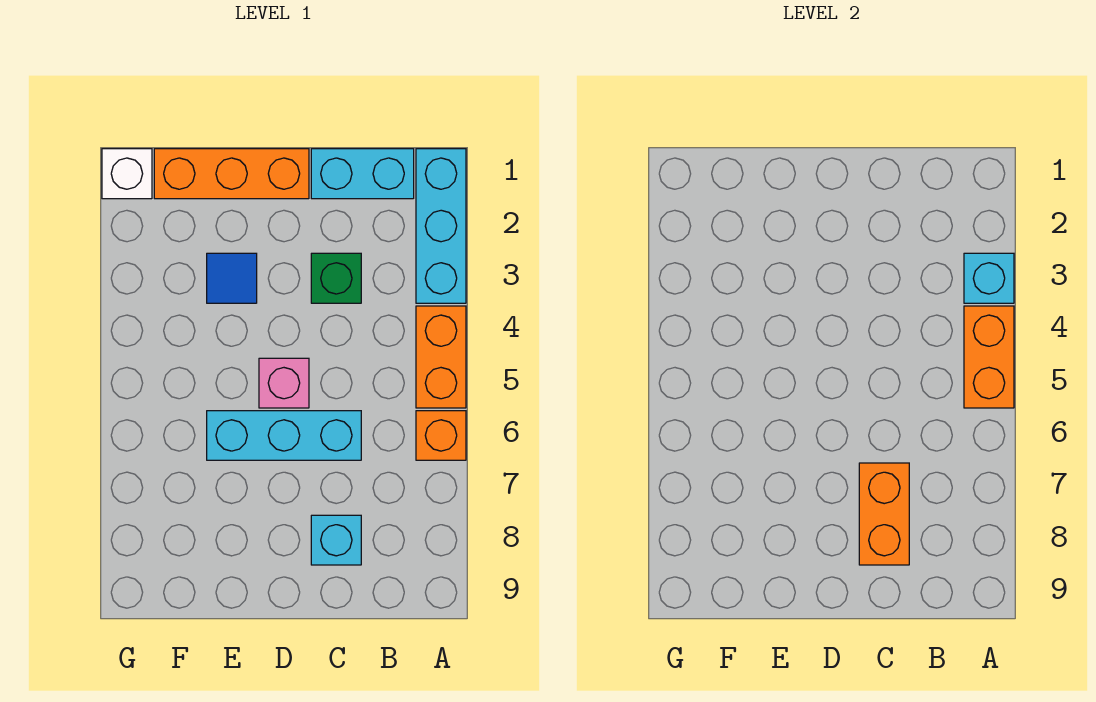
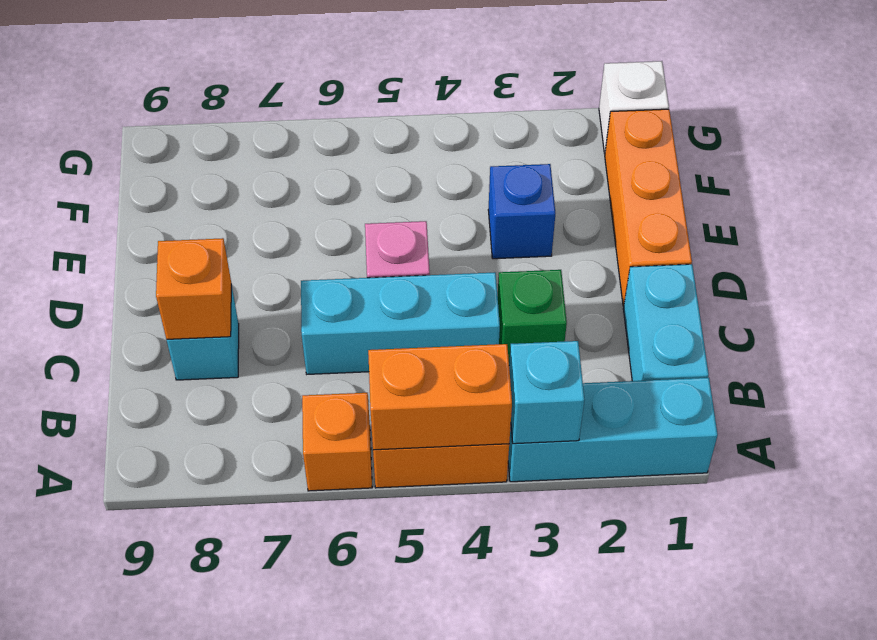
cyan brick C6:E6 level 1 -> cyan brick C4:C6 level 1
orange brick C7:C8 level 2 -> orange brick C8 level 2
blue tile E3 level 1 -> blue brick E3 level 1

